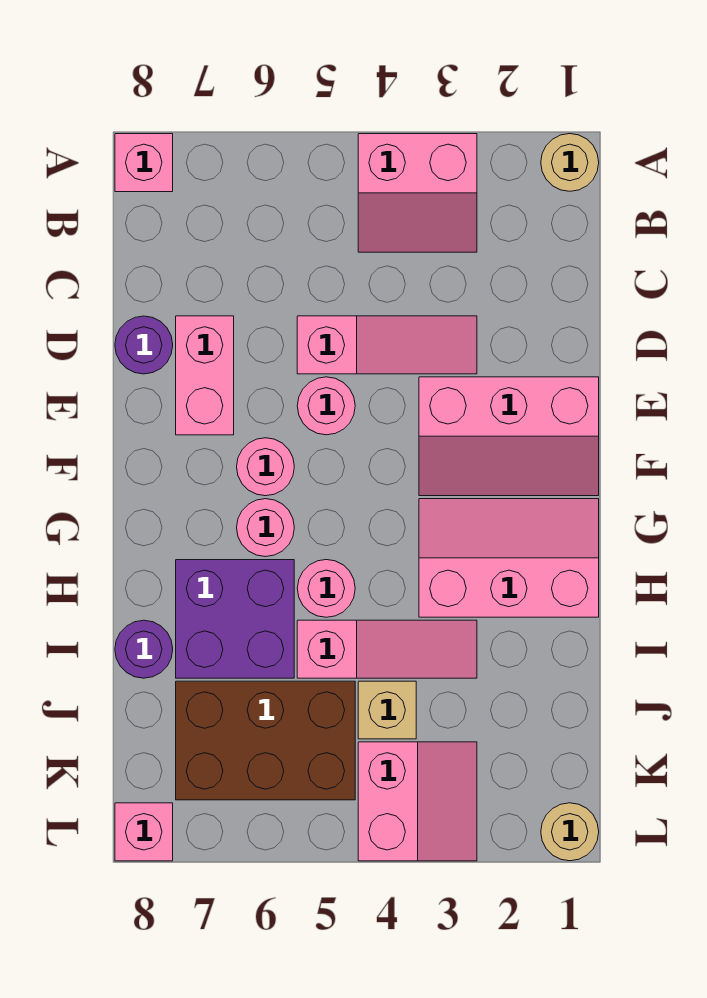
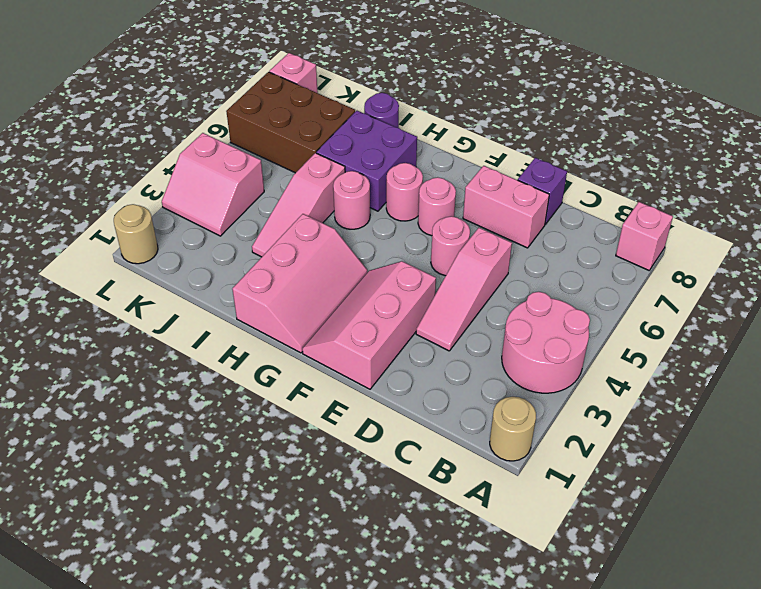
pink slope A3:B4 level 1 top A -> pink round brick A3:B4 level 1
purple round brick D8 level 1 -> purple brick D8 level 1
tan brick J4 level 1 -> none
brown brick J5:K7 level 1 -> brown brick J6:L7 level 1

